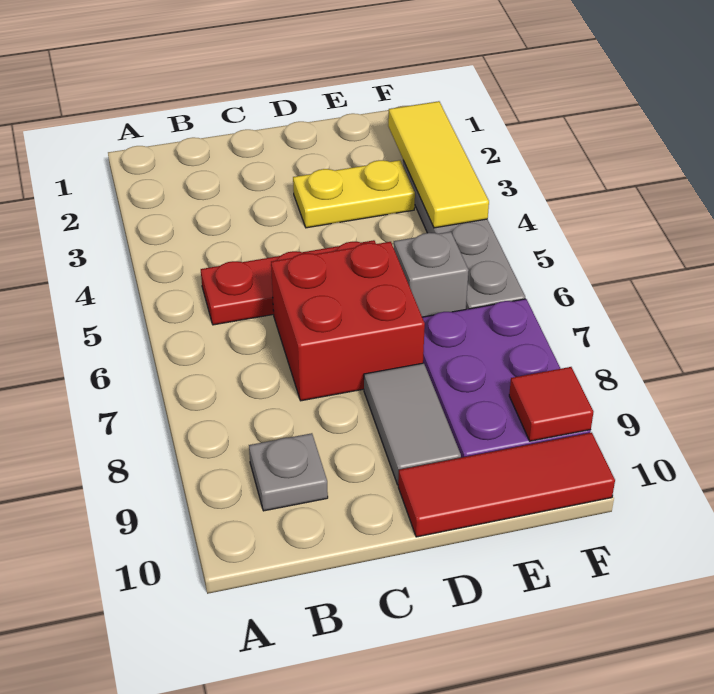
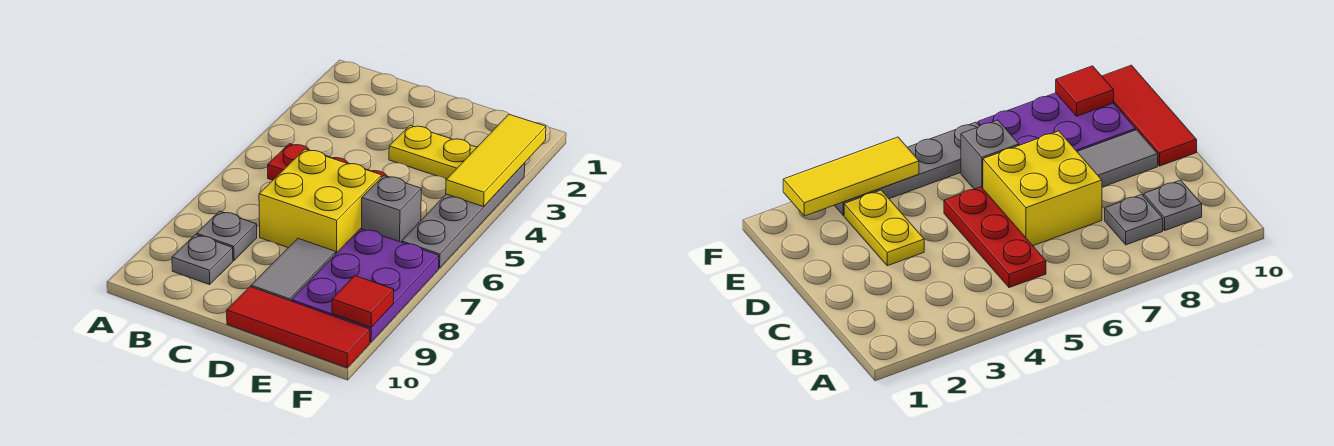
none -> grey plate B8 level 1
red brick C6:D7 level 1 -> yellow brick C6:D7 level 1

